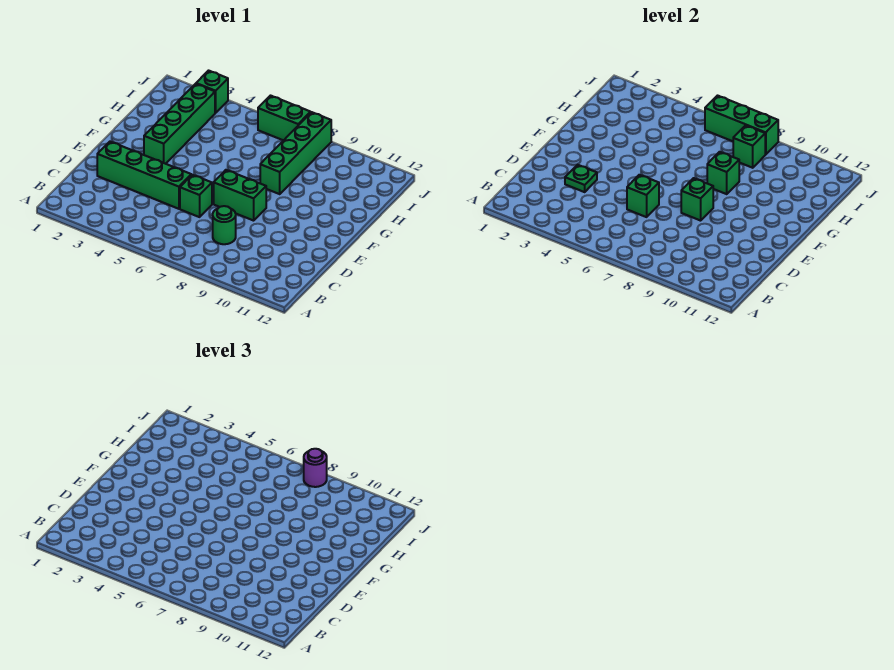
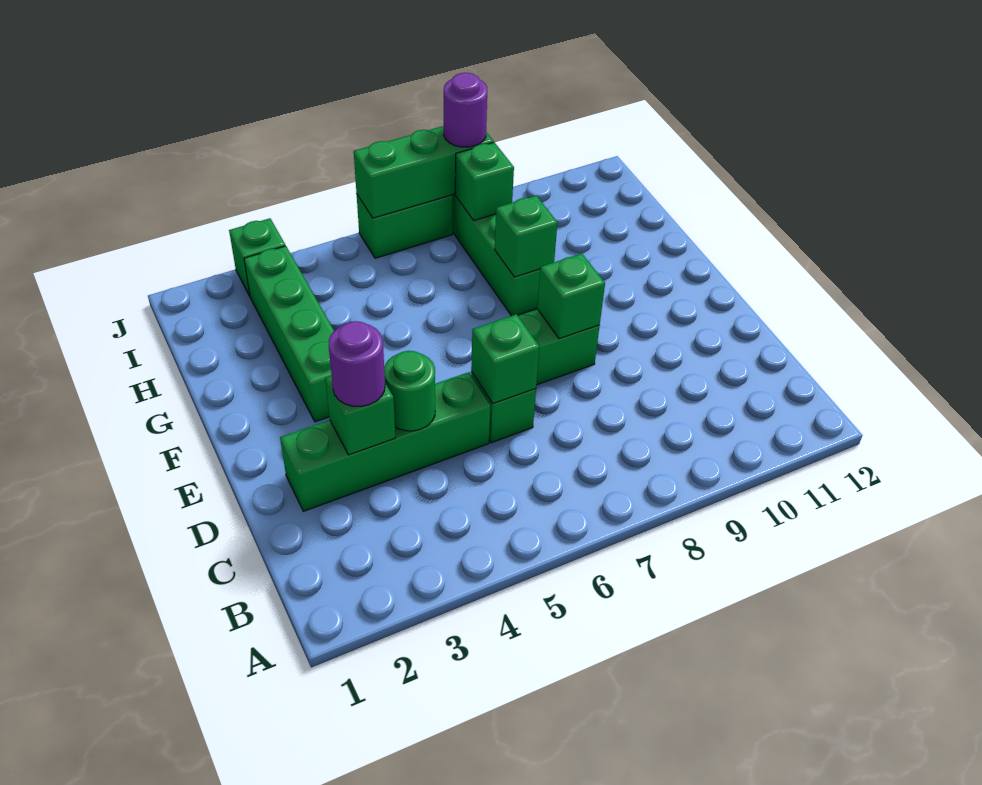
green round brick C8 level 1 -> green round brick D4 level 2
green plate D3 level 2 -> green brick D3 level 2
none -> purple round brick D3 level 3

